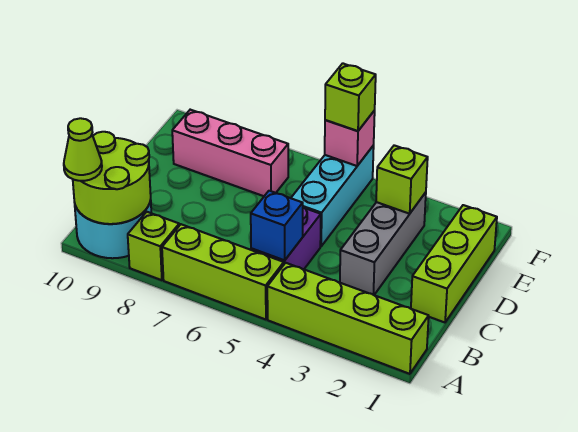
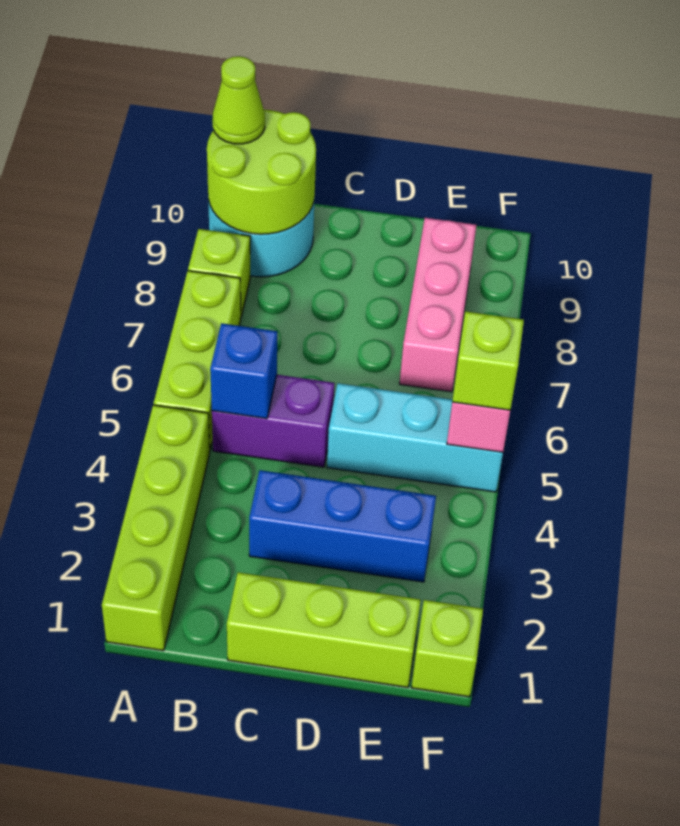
grey brick C3:E3 level 1 -> blue brick C3:E3 level 1
lime brick E3 level 2 -> lime brick F1 level 1

